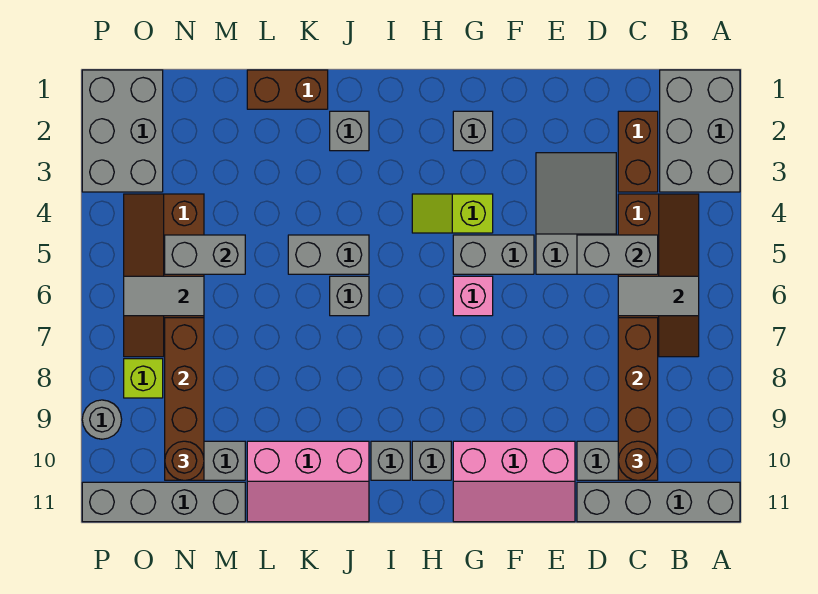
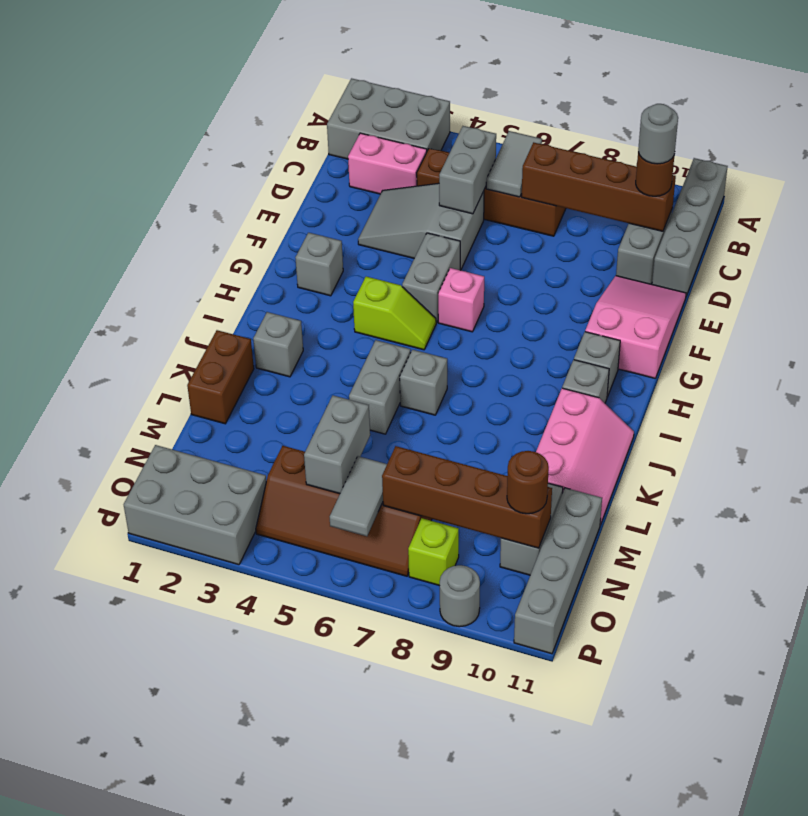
brown brick C2:C3 level 1 -> pink brick C2:C3 level 1
none -> grey round brick C10 level 4
pink slope E10:G11 level 1 top 10 -> pink slope E10:G11 level 1 top G
lime slope G4:H4 level 1 top G -> lime slope H4:H5 level 1 top 4

